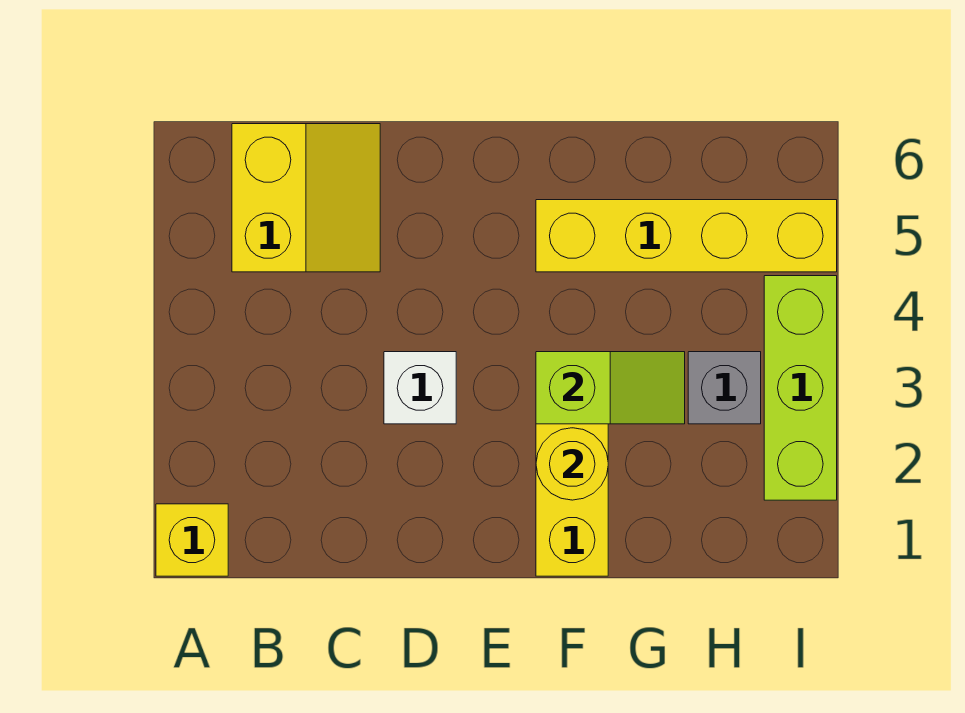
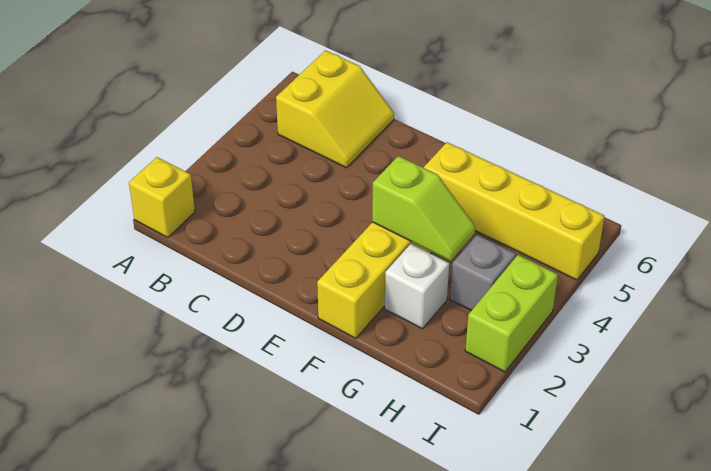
white brick D3 level 1 -> white brick G2 level 1
yellow round brick F2 level 2 -> none
lime brick I2:I4 level 1 -> lime brick I2:I3 level 1

